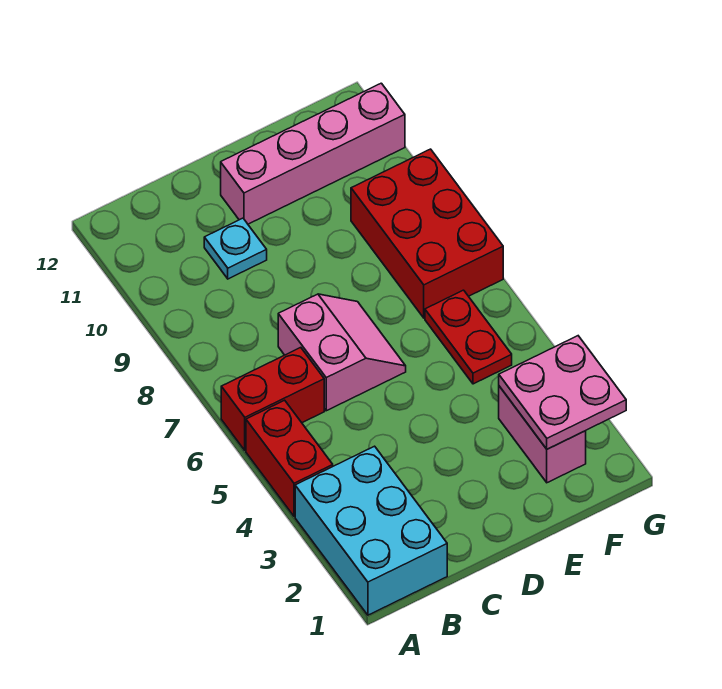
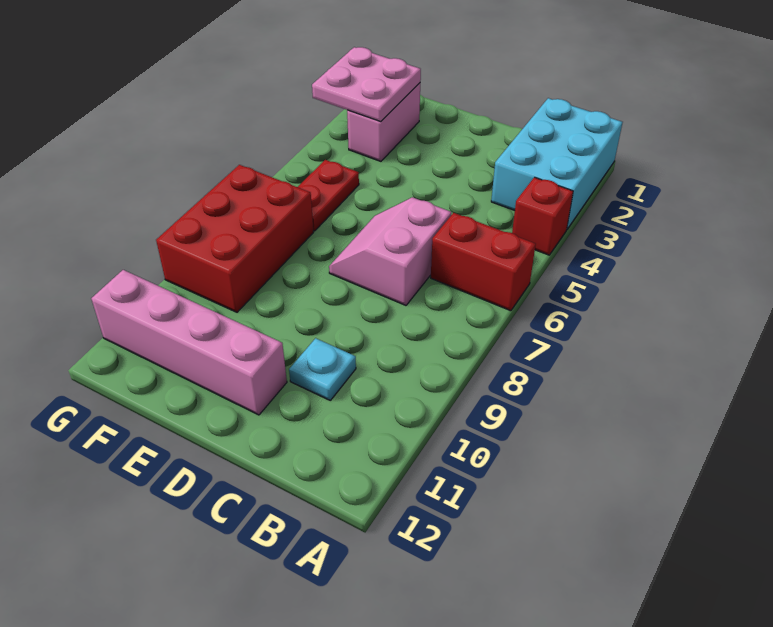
red brick A4:A5 level 1 -> red brick A4 level 1

